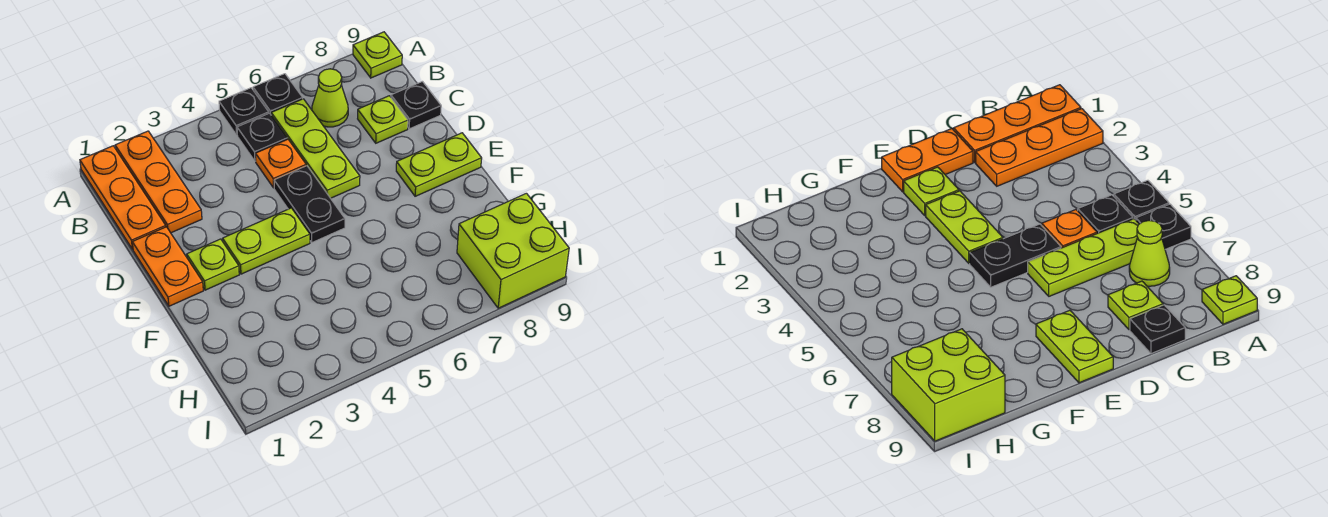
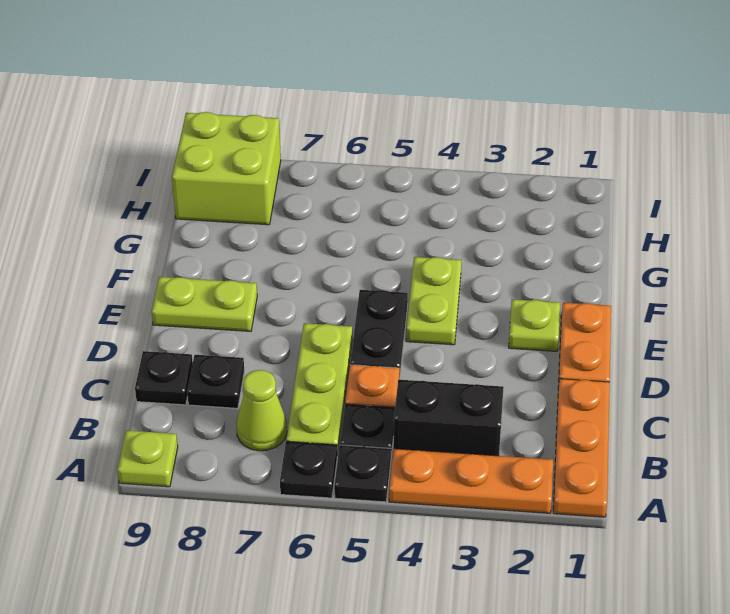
orange plate A2:C2 level 1 -> orange plate A2:A4 level 1
none -> black brick B3:B4 level 1
lime plate C8 level 1 -> black plate C8 level 1
lime plate E3:E4 level 1 -> lime plate E4:F4 level 1

